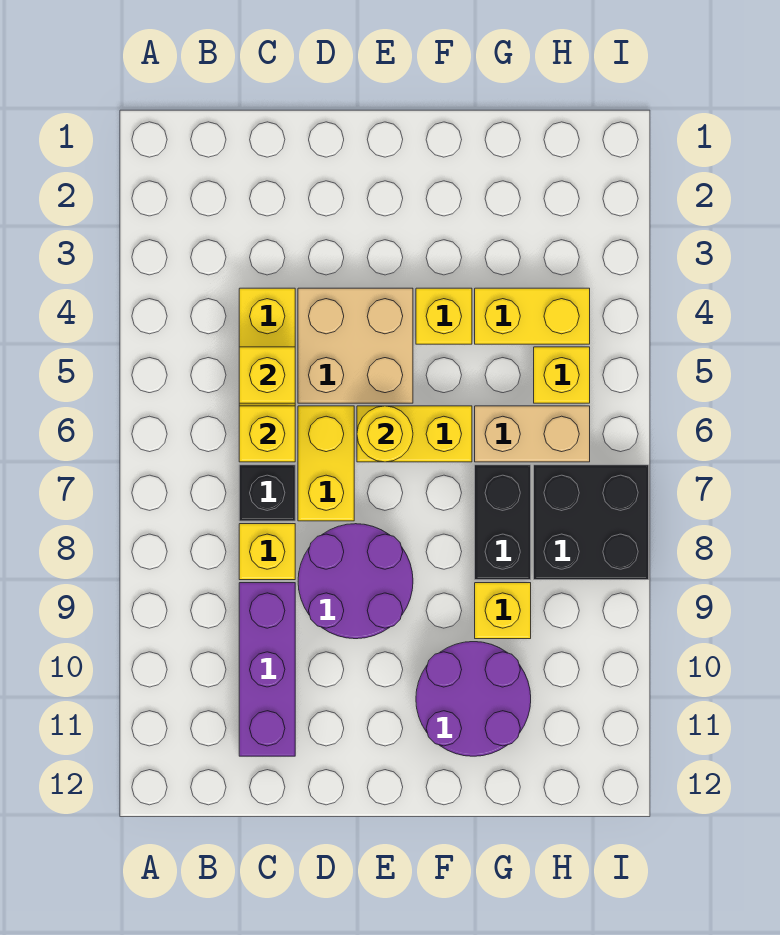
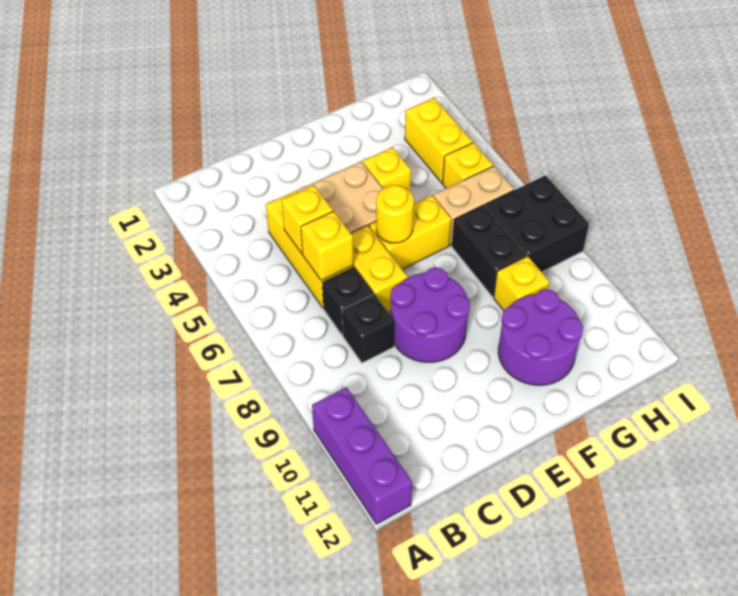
yellow brick C8 level 1 -> black brick C8 level 1
purple brick C9:C11 level 1 -> purple brick A10:A12 level 1
yellow brick G4:H4 level 1 -> yellow brick H3:H4 level 1

